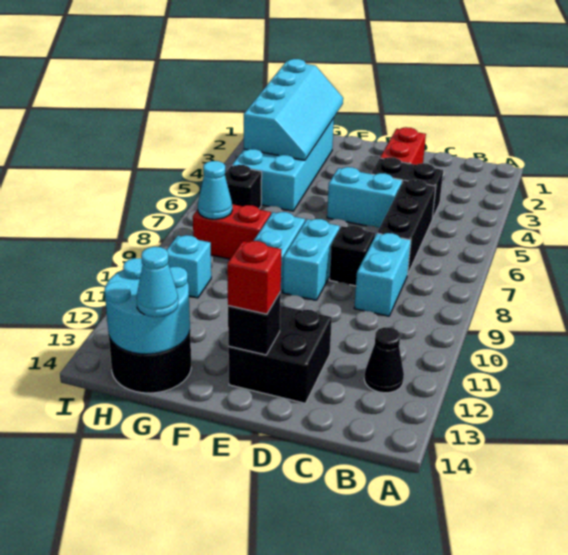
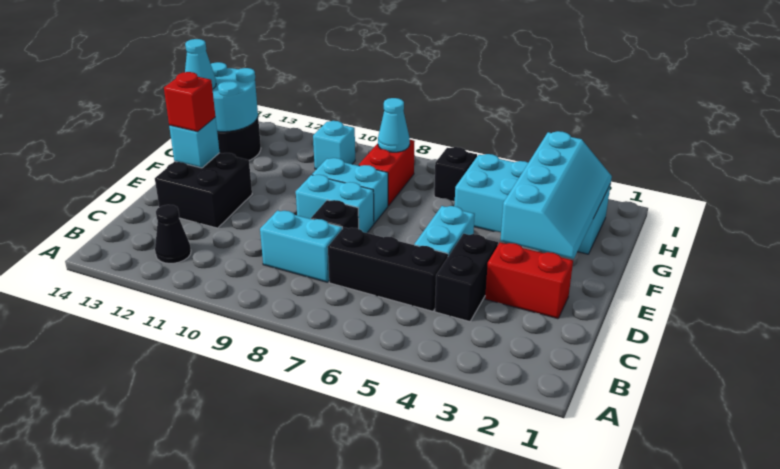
black brick E13 level 2 -> cyan brick E13 level 2
cyan slope G1:H4 level 2 top H -> cyan slope E2:H3 level 2 top 3

